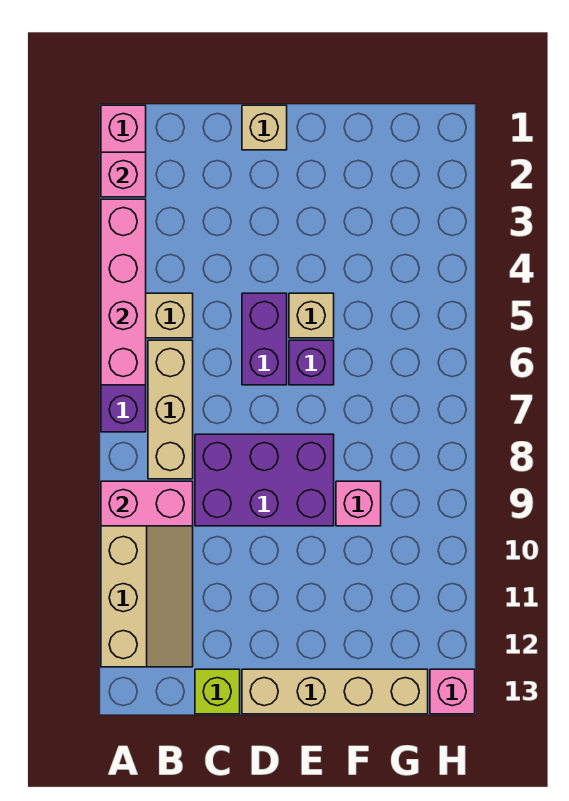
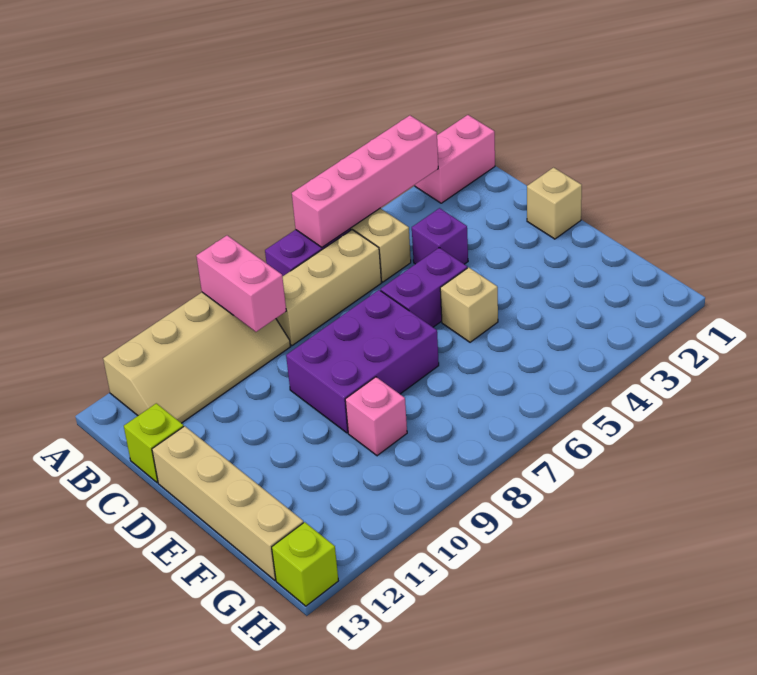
pink brick A2 level 2 -> none
purple brick C8:E9 level 1 -> purple brick D7:E9 level 1
purple brick E6 level 1 -> purple brick C4 level 1
pink brick H13 level 1 -> lime brick H13 level 1

